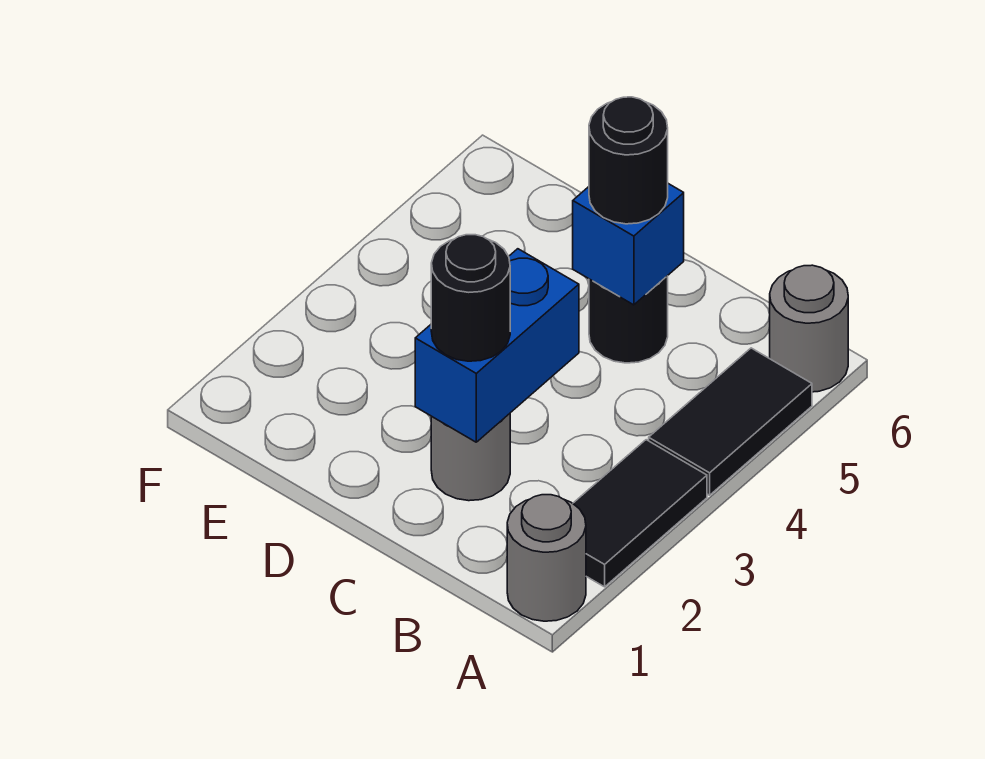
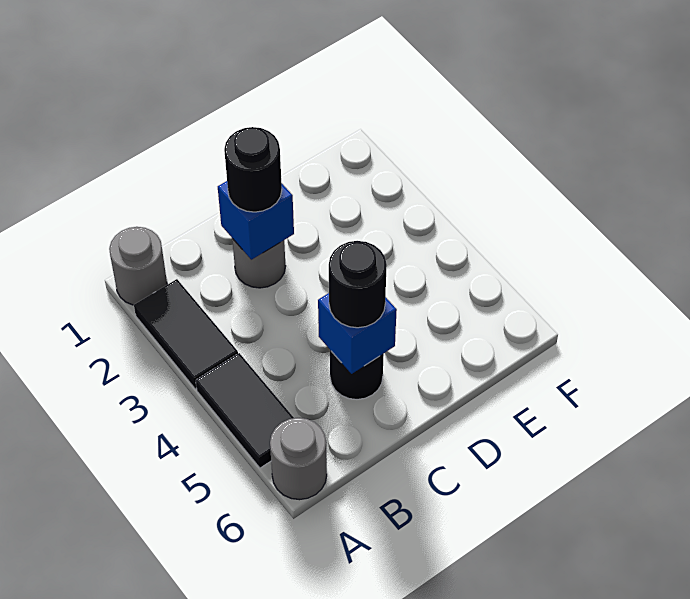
blue brick C2:C3 level 2 -> blue brick C2 level 2

